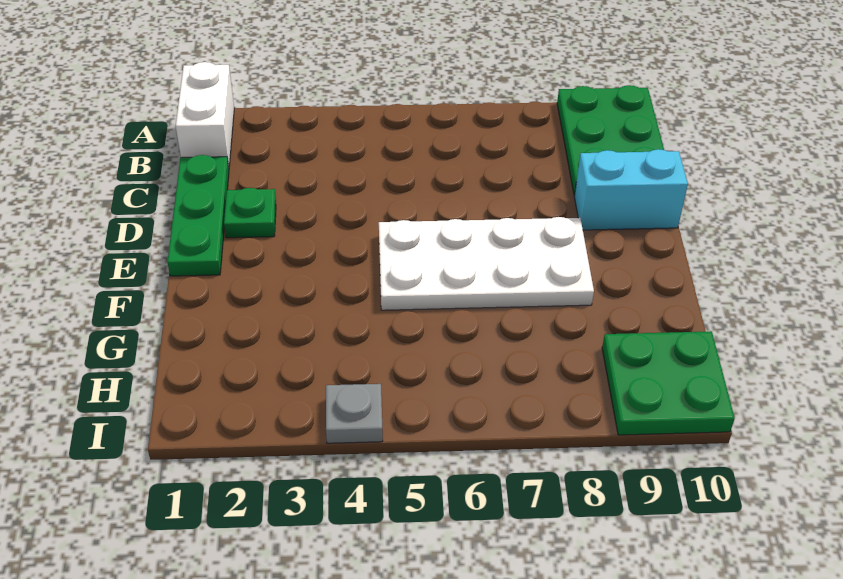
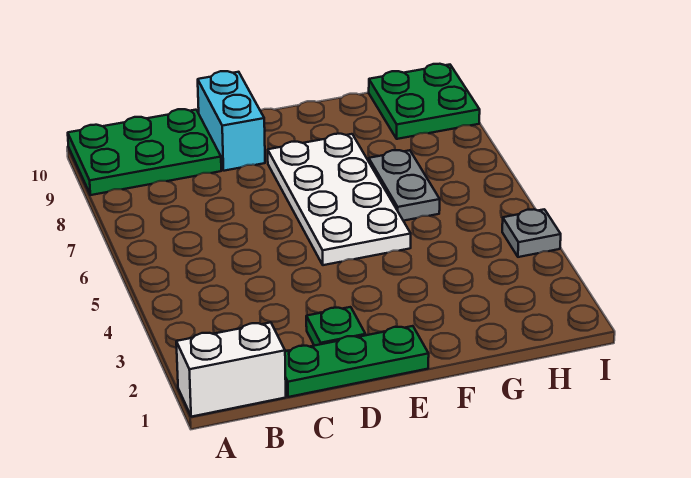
none -> grey plate G6:G7 level 1

